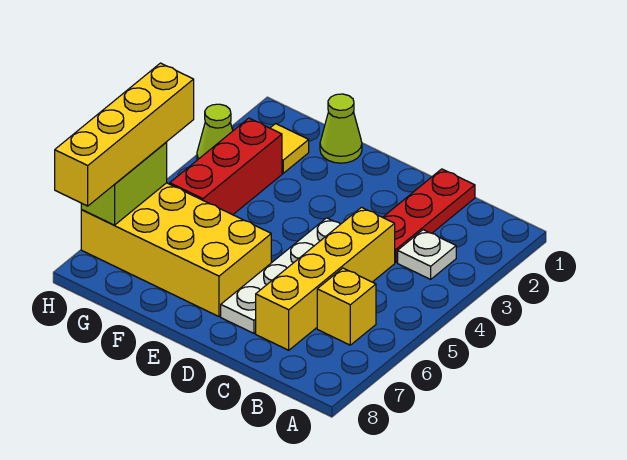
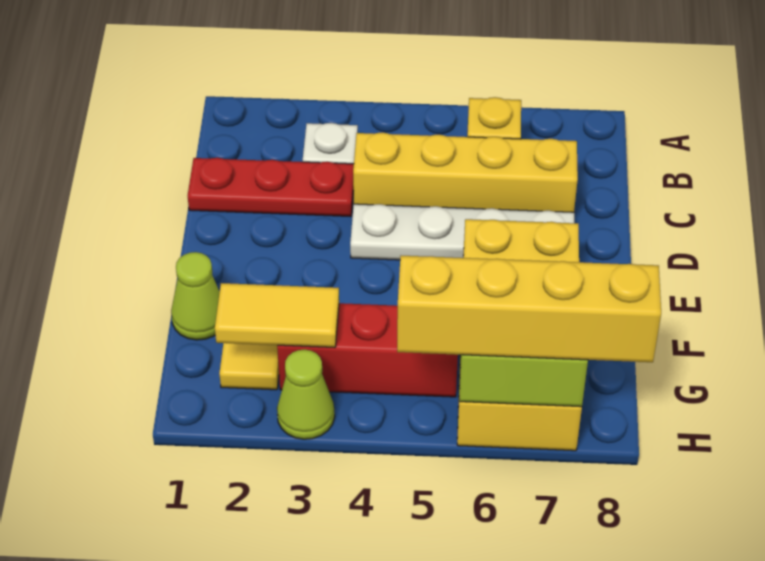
none -> yellow tile G2:G3 level 2

